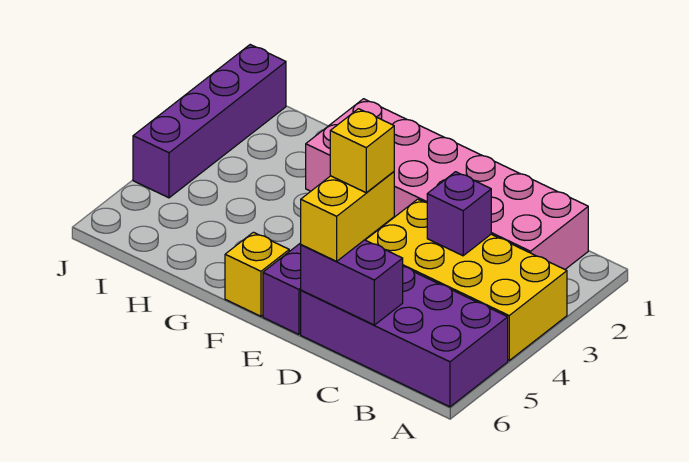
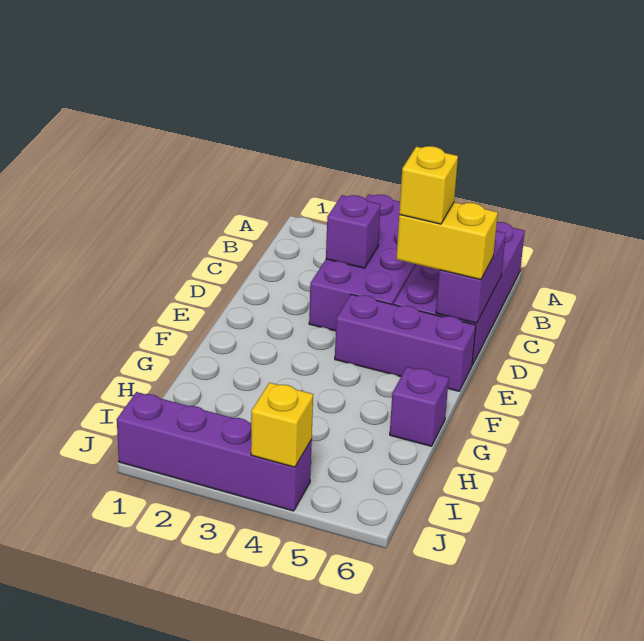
yellow brick A3:D4 level 1 -> purple brick A3:D4 level 1
pink brick B1:G2 level 1 -> none
yellow brick F6 level 1 -> yellow brick J4 level 2
none -> purple brick G6 level 1

